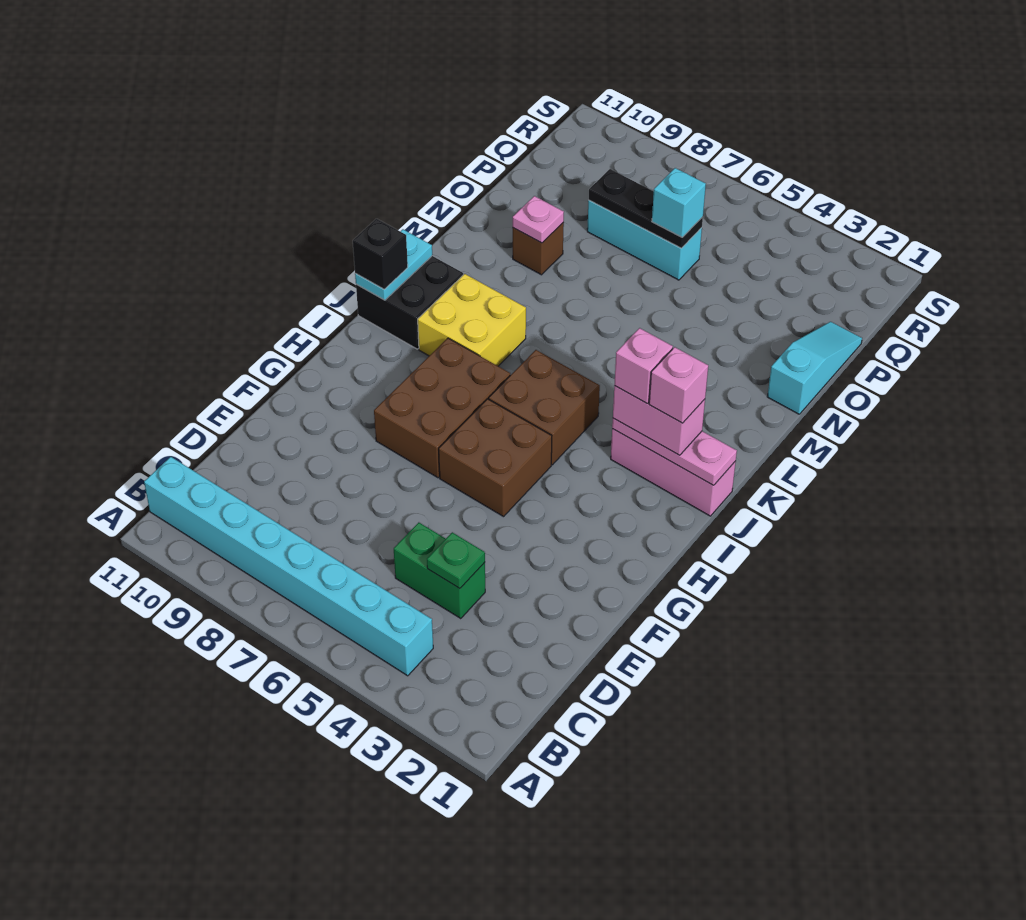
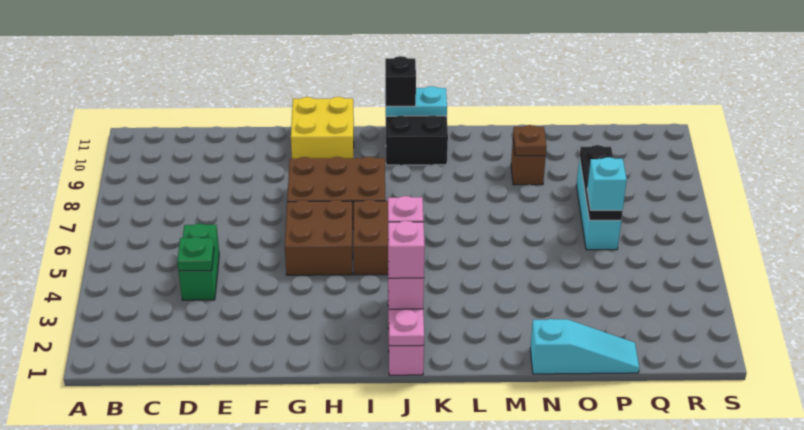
cyan brick B4:B11 level 1 -> none
yellow brick J8:K9 level 1 -> yellow brick G10:H11 level 1
pink plate N9 level 2 -> brown plate N9 level 2

